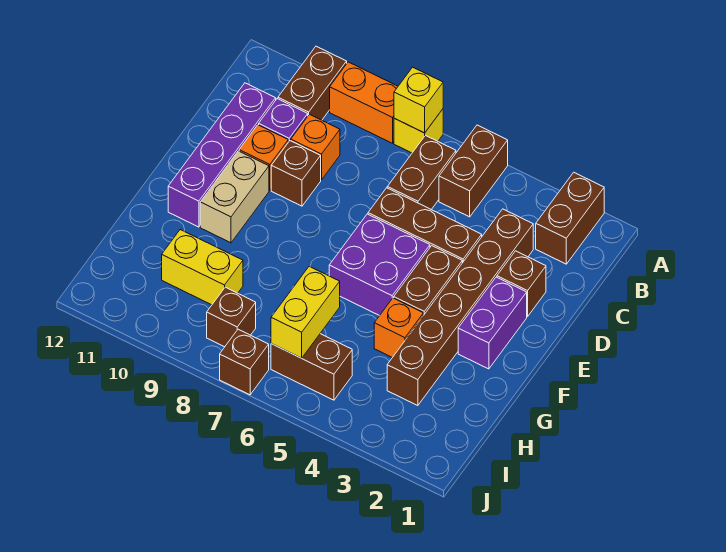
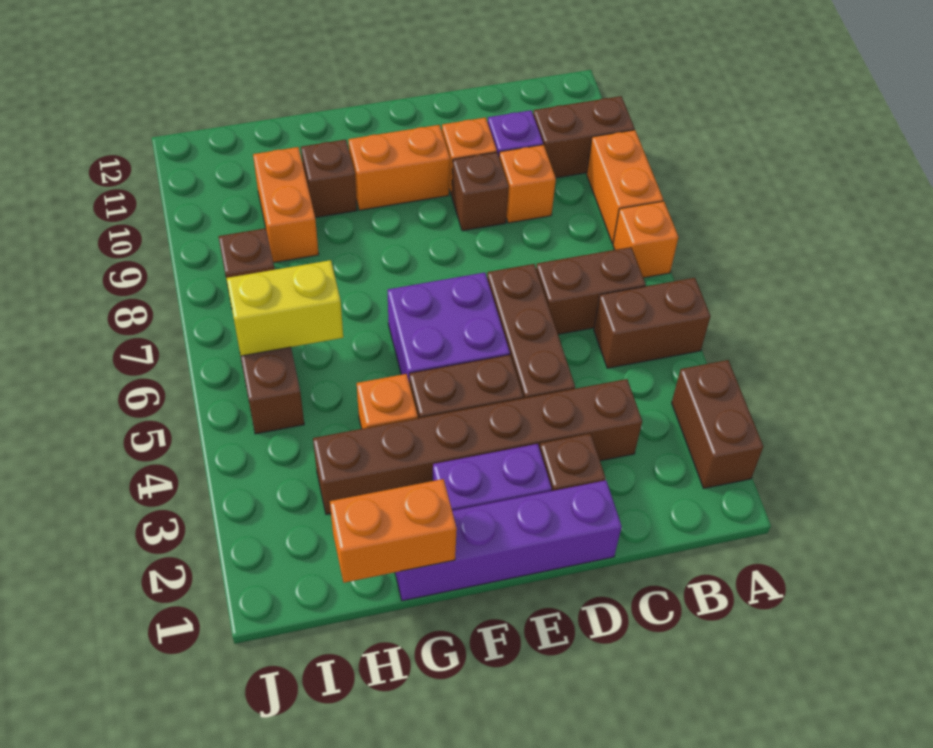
brown brick A2:B2 level 1 -> brown brick A2:A3 level 1
yellow brick A7 level 1 -> orange brick A7 level 1
yellow brick A7 level 2 -> none
purple brick C11:F11 level 1 -> purple brick D1:G1 level 1
tan brick E10:F10 level 1 -> orange brick E10:F10 level 1
none -> orange brick G1:H1 level 2
yellow brick H9:H10 level 1 -> orange brick H9:H10 level 1
brown brick J7 level 1 -> brown brick G10 level 1

